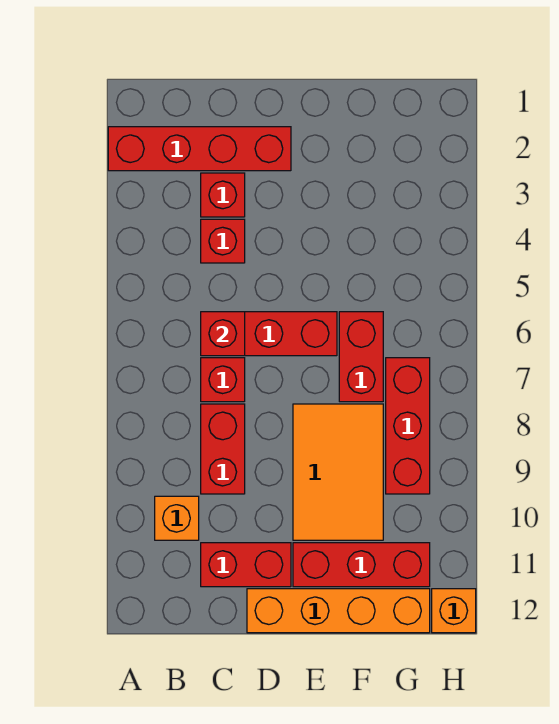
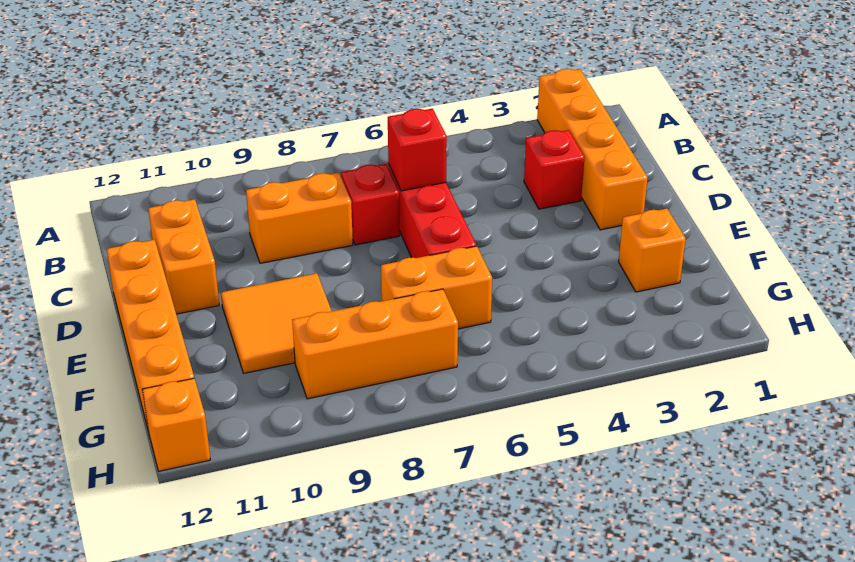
red brick A2:D2 level 1 -> orange brick A2:D2 level 1
orange brick B10 level 1 -> orange brick F2 level 1
red brick C4 level 1 -> none
red brick C8:C9 level 1 -> orange brick C8:C9 level 1
red brick C11:D11 level 1 -> orange brick C11:D11 level 1
orange tile E8:F10 level 1 -> orange tile E9:F10 level 1
red brick E11:G11 level 1 -> none
red brick F6:F7 level 1 -> orange brick F6:F7 level 1
red brick G7:G9 level 1 -> orange brick G7:G9 level 1

